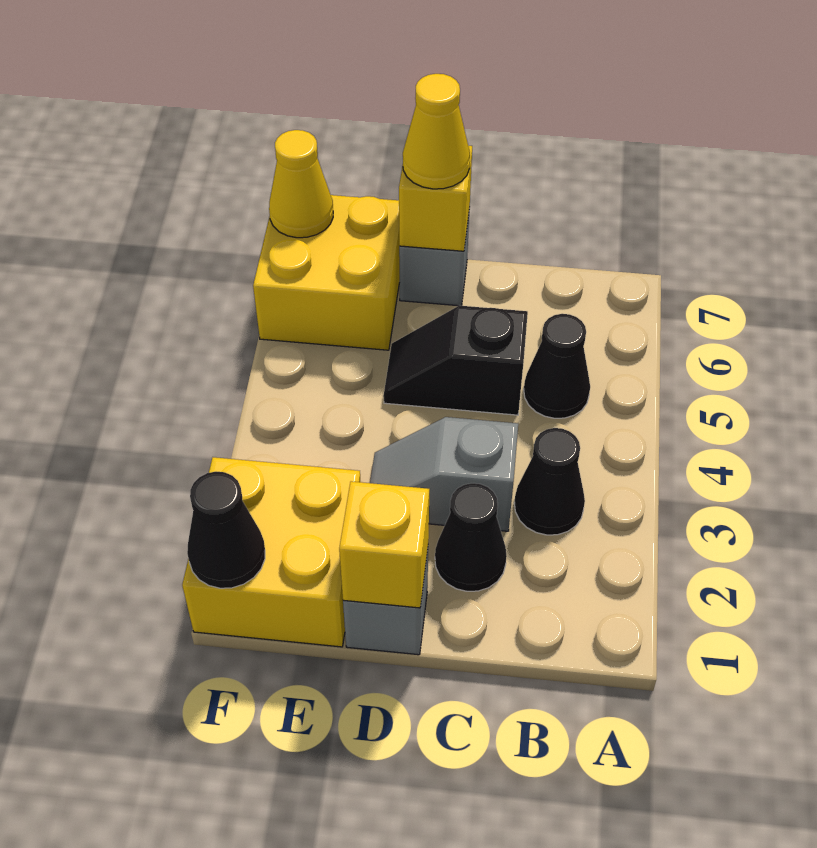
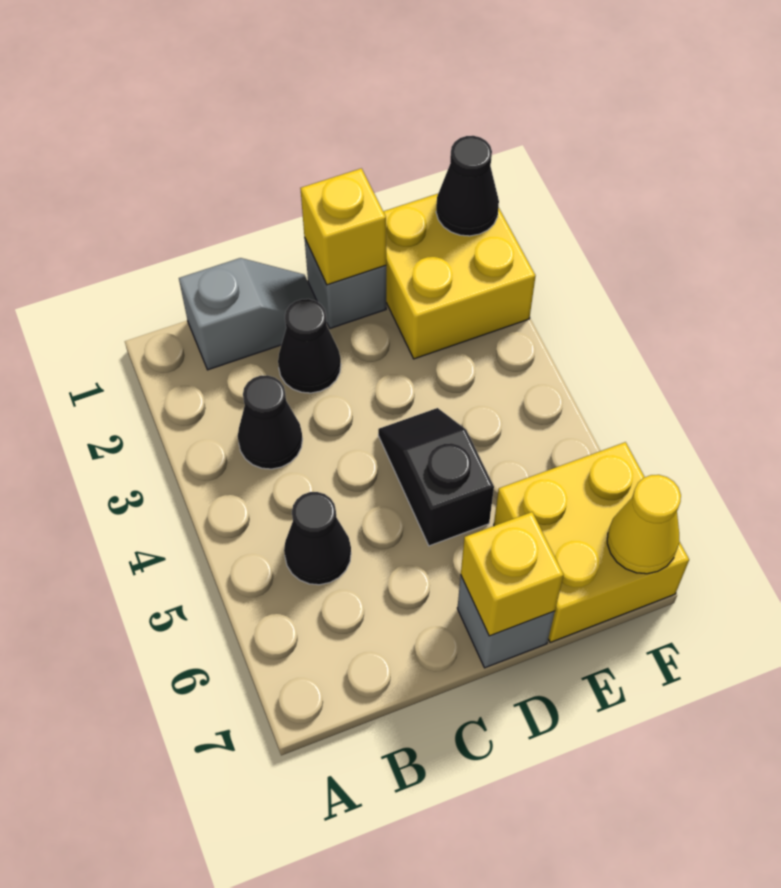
grey slope C3:D3 level 1 top C -> grey slope B1:C1 level 1 top B
black slope C5:D5 level 1 top C -> black slope D4:D5 level 1 top 5
yellow cone D7 level 3 -> none

